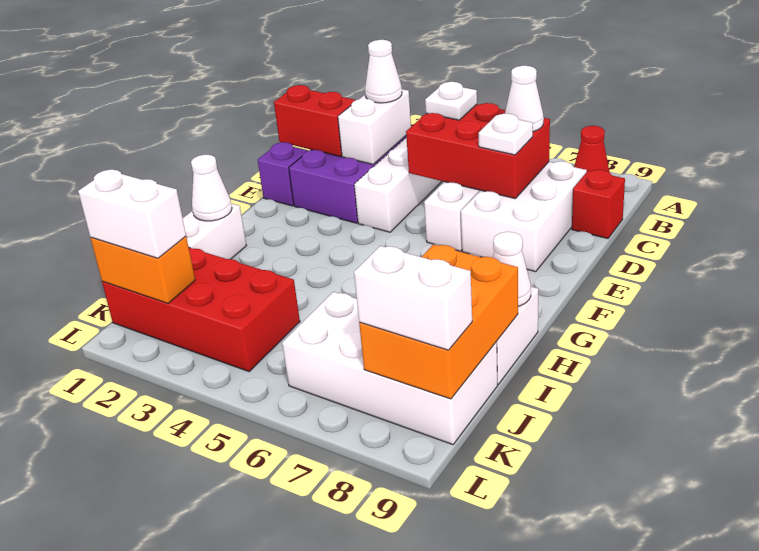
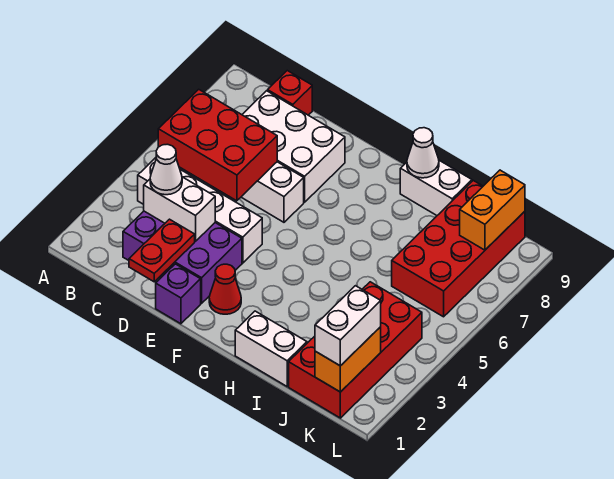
red cone A8 level 1 -> red cone F2 level 1
red brick C5:D7 level 2 -> red brick B5:D6 level 2
white plate C5 level 3 -> none
white cone C7 level 3 -> none
red brick D1:D2 level 2 -> red plate D1:D2 level 2
white plate D7 level 3 -> none
white cone H1 level 2 -> none
orange brick I8:K9 level 2 -> orange brick K8:K9 level 2
white brick J6:K9 level 1 -> red brick J6:K9 level 1
white brick K8:K9 level 3 -> none

